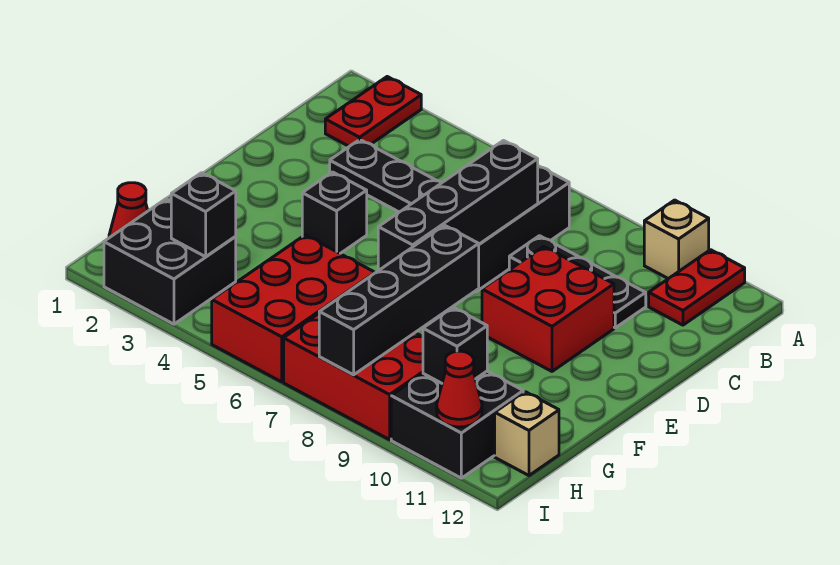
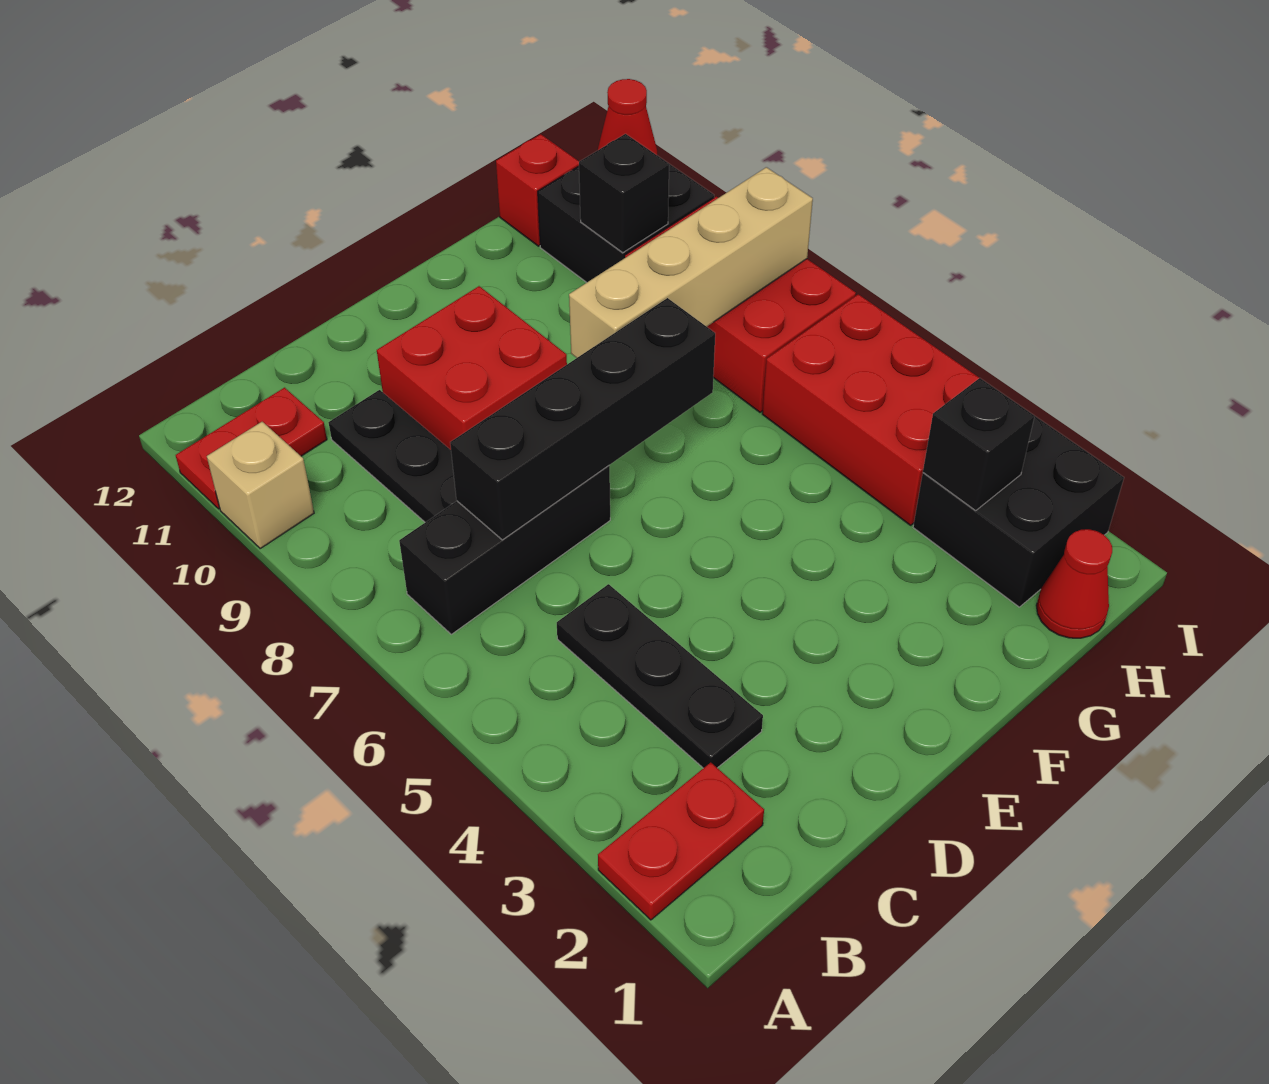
black brick E4 level 1 -> none
black brick F8:I8 level 2 -> tan brick F8:I8 level 2
red brick G5:I6 level 1 -> red brick H4:I6 level 1
tan brick H12 level 1 -> red brick H12 level 1

